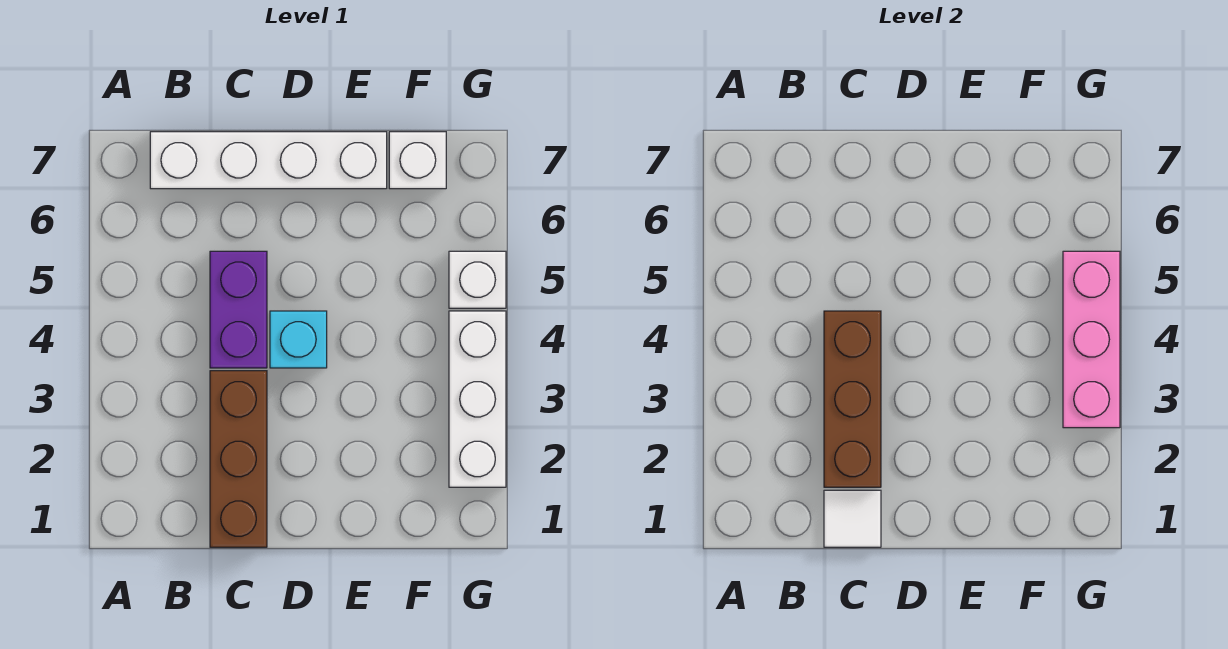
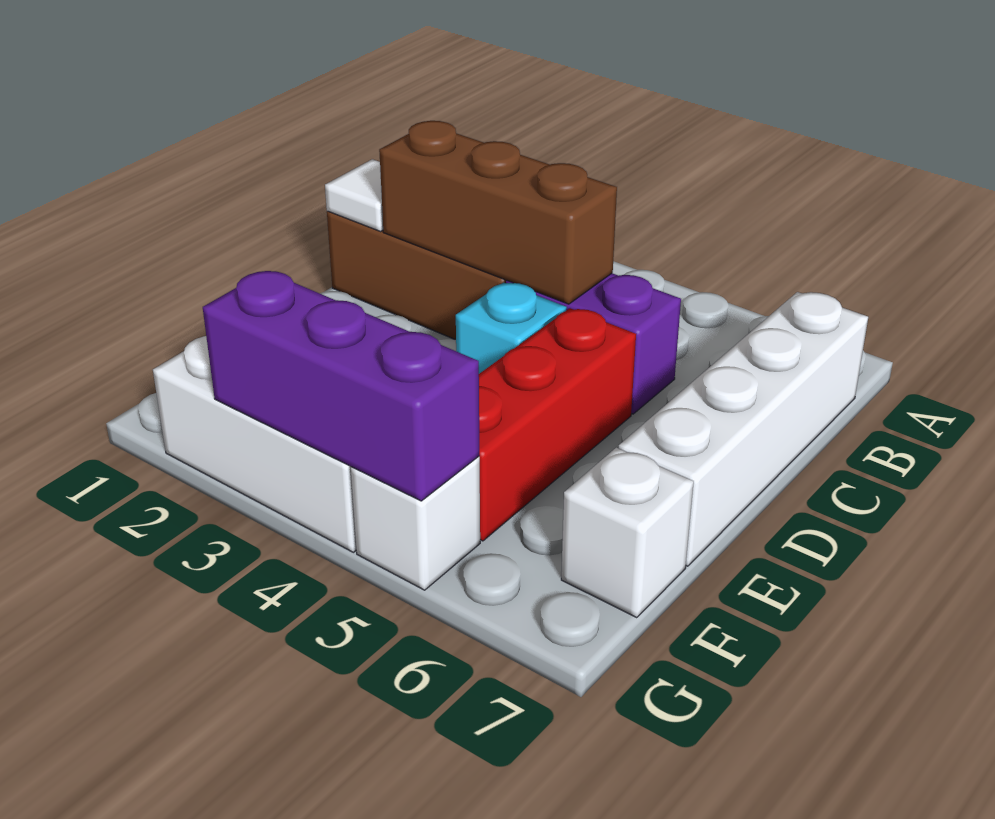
none -> red brick D5:F5 level 1
pink brick G3:G5 level 2 -> purple brick G3:G5 level 2

